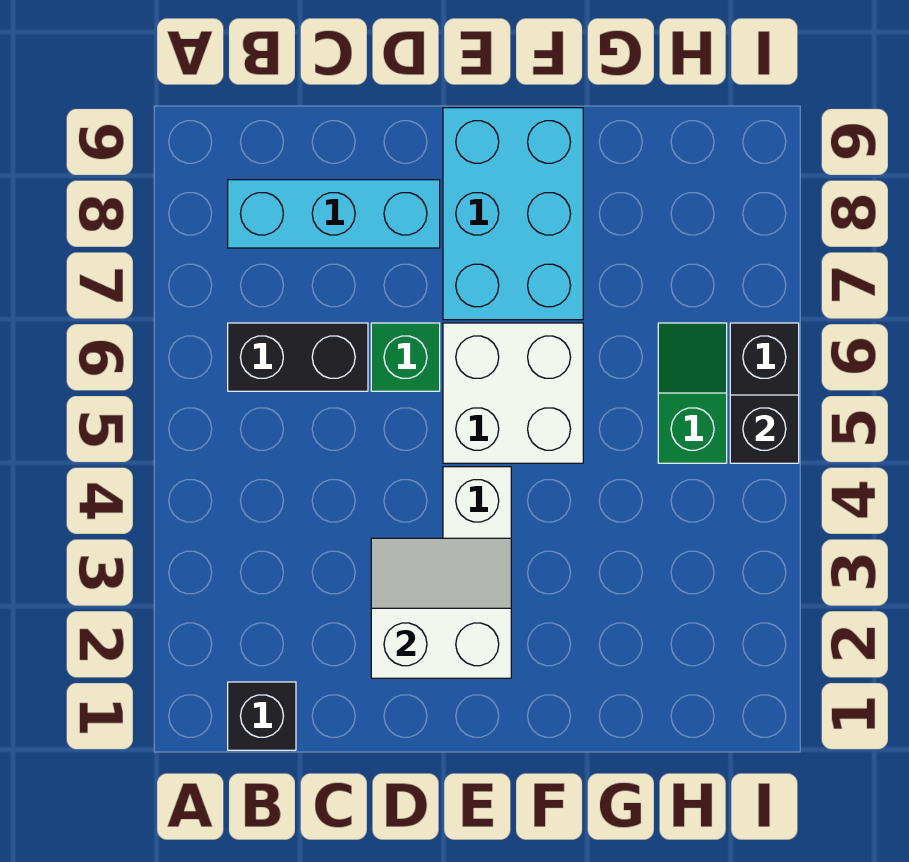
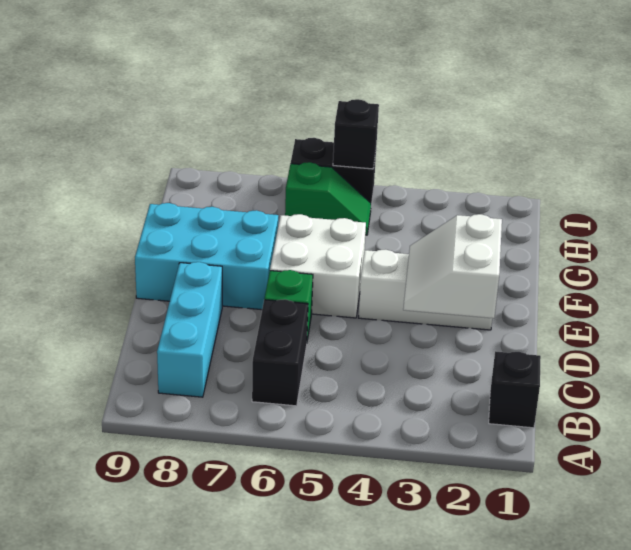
green slope H5:H6 level 1 top 5 -> green slope H5:H6 level 1 top 6

